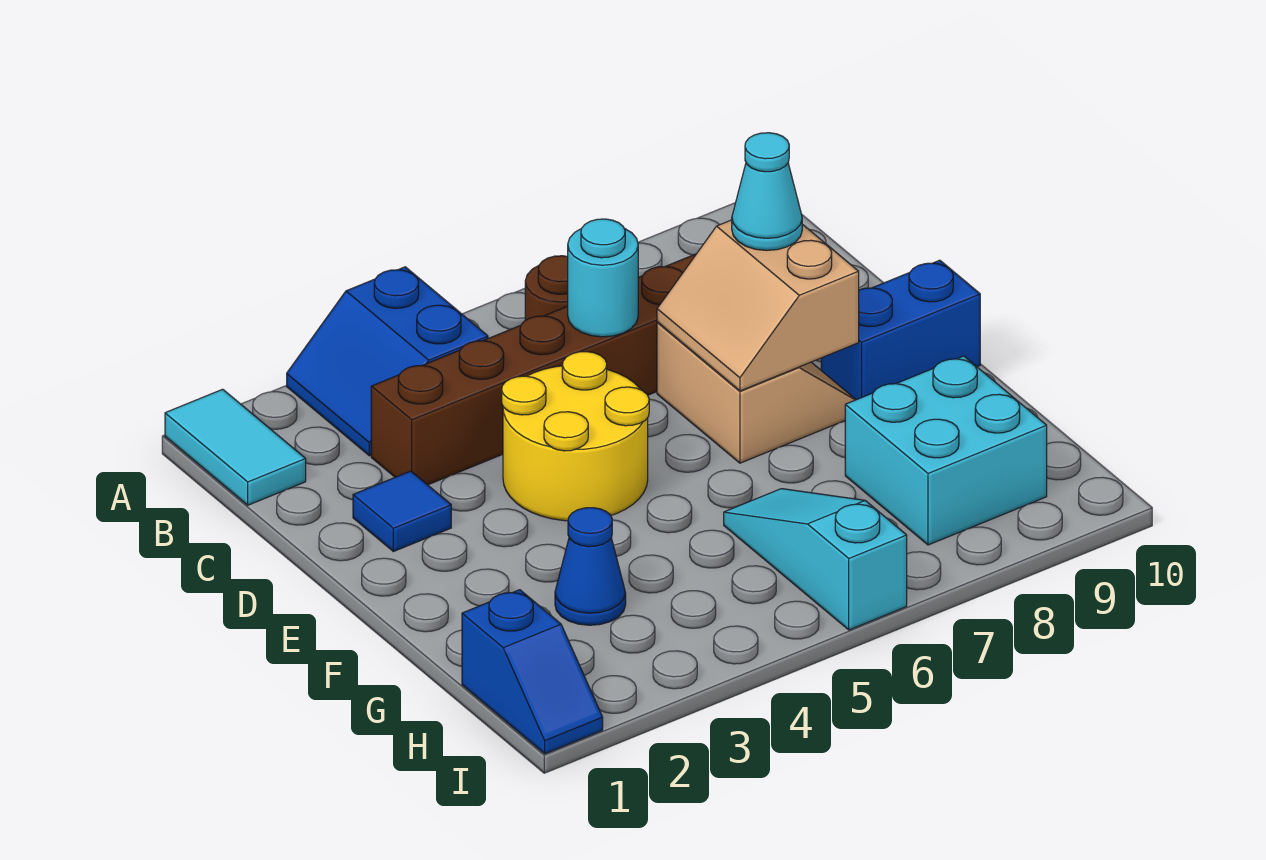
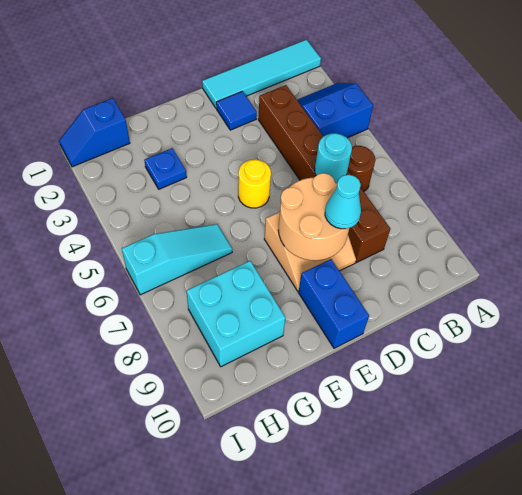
cyan tile A1:B1 level 1 -> cyan tile A1:D1 level 1
yellow round brick D4:E5 level 1 -> yellow round brick E5 level 1
tan slope D7:E8 level 2 top 8 -> tan round brick D7:E8 level 2
blue cone G3 level 1 -> blue plate G3 level 1

